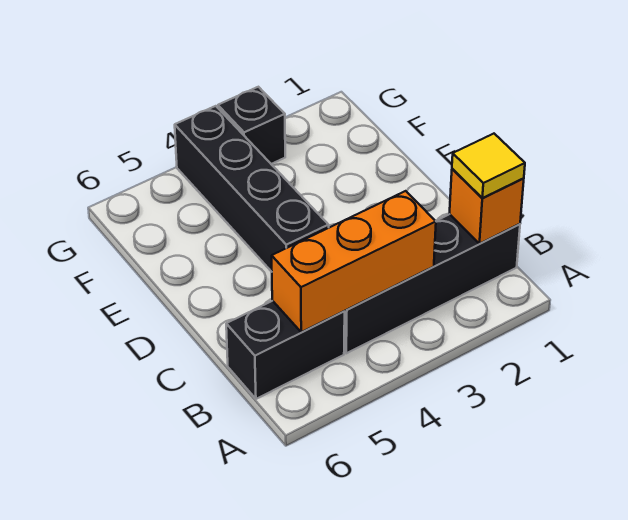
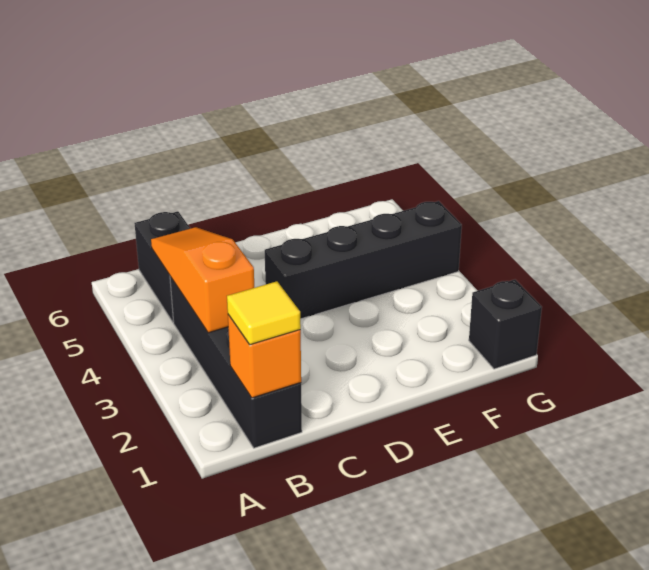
orange brick B3:B5 level 2 -> orange slope B3:B5 level 2 top 3
black brick G3 level 1 -> black brick G1 level 1

